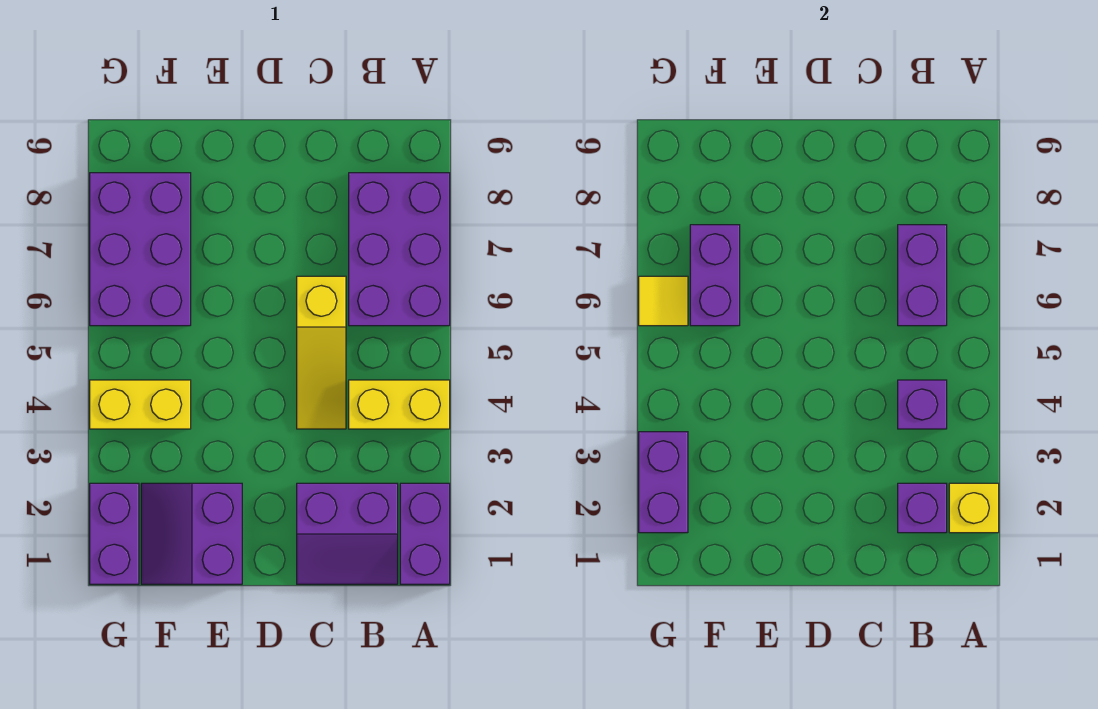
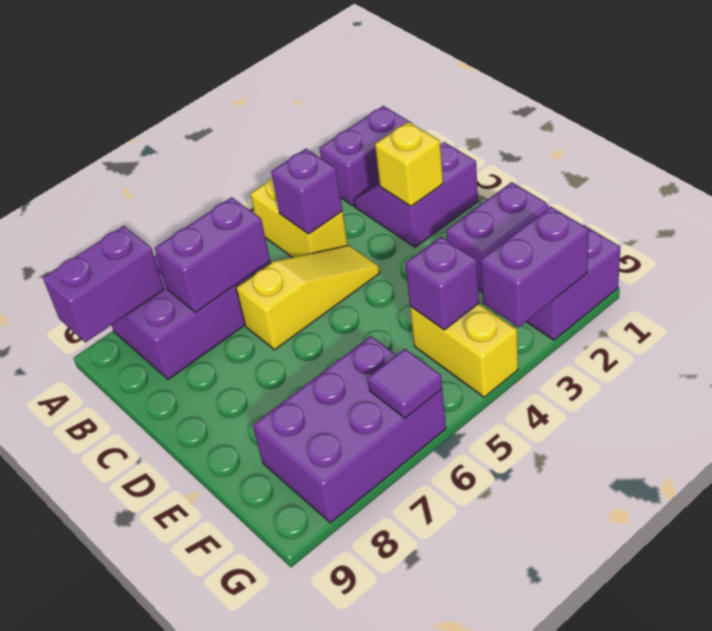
yellow brick A2 level 2 -> yellow brick C2 level 2
purple slope B1:C2 level 1 top 2 -> purple slope B1:C2 level 1 top C
purple brick B2 level 2 -> purple brick F4 level 2
purple brick F6:F7 level 2 -> purple brick A8:A9 level 2
yellow tile G6 level 2 -> purple tile G6 level 2

